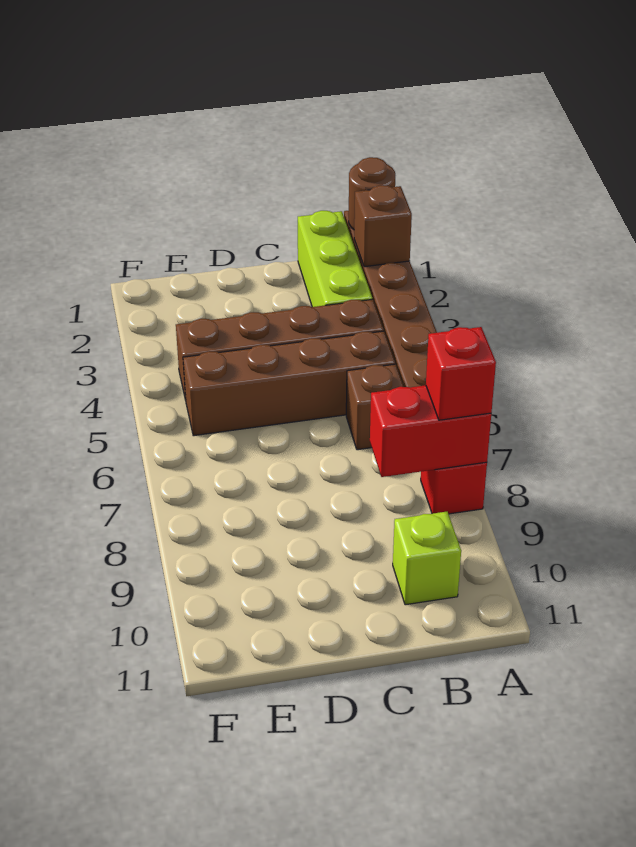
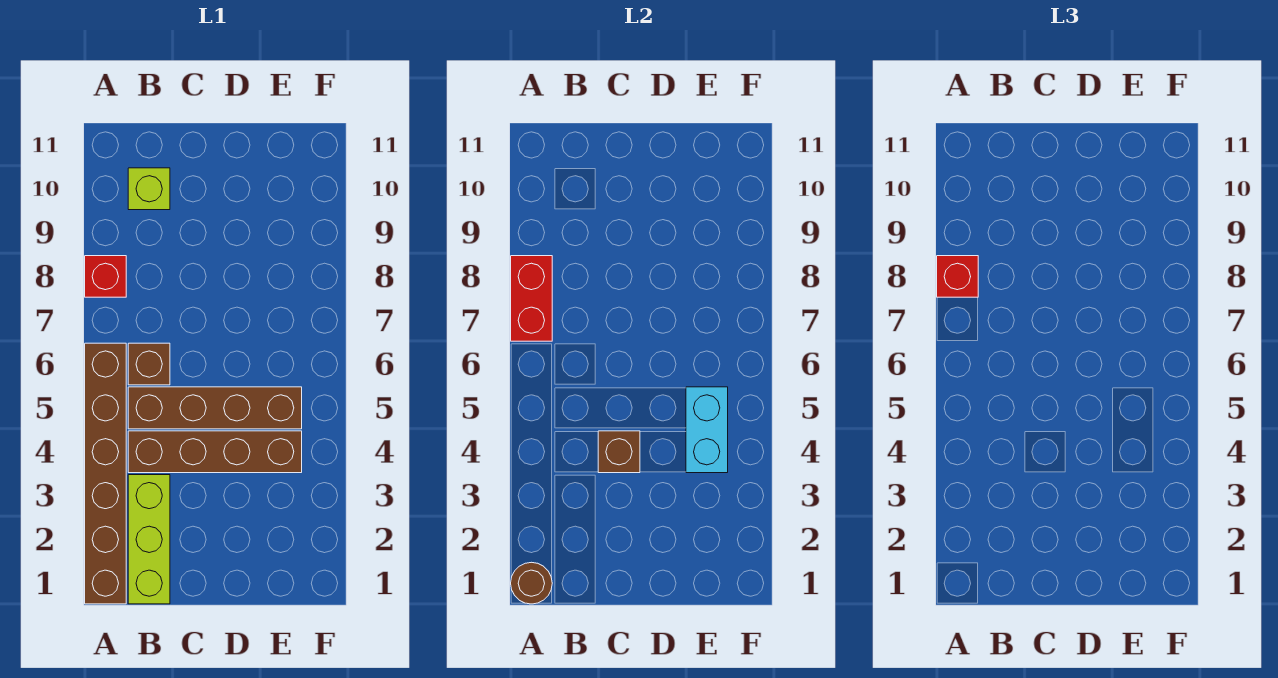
brown brick A2 level 2 -> brown brick C4 level 2
red brick A8:B8 level 2 -> red brick A7:A8 level 2
none -> cyan brick E4:E5 level 2

